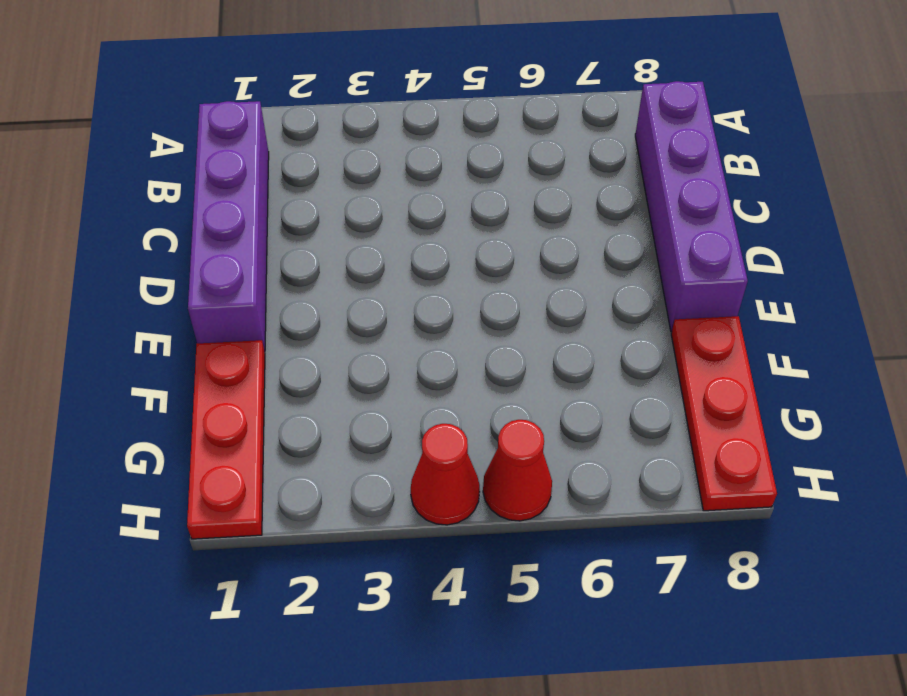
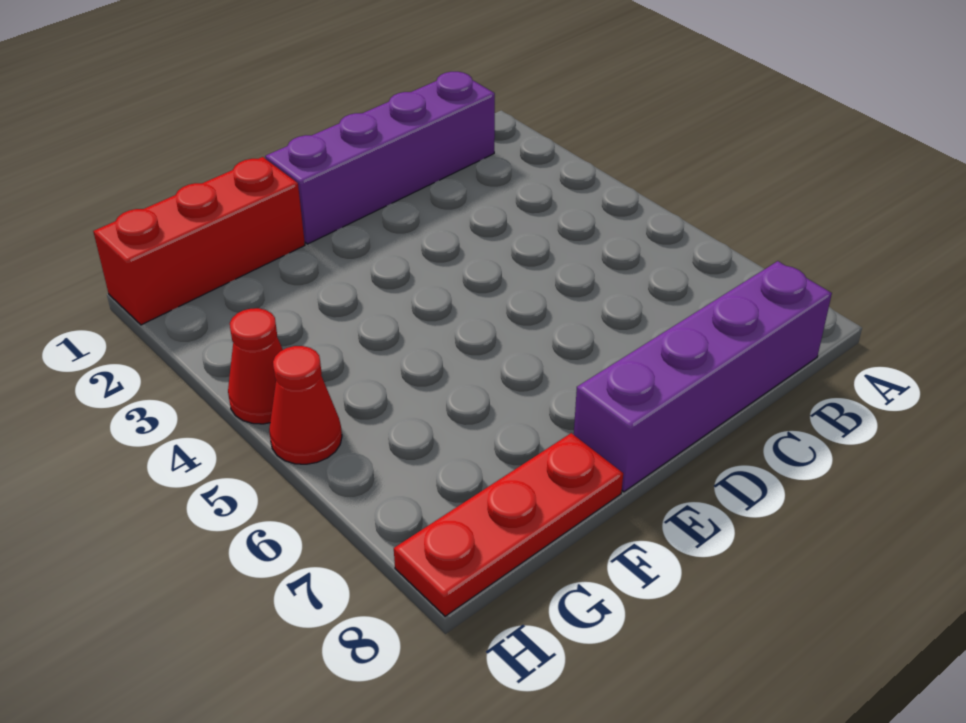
red plate F1:H1 level 1 -> red brick F1:H1 level 1

